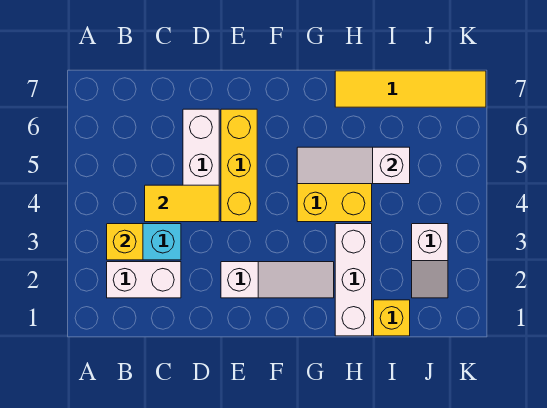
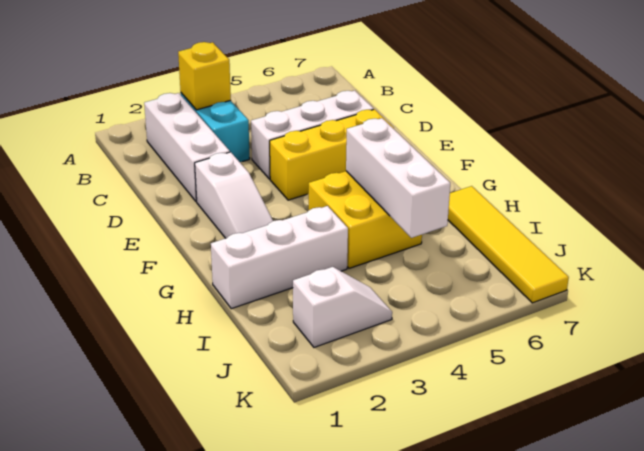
white brick B2:C2 level 1 -> white brick B2:D2 level 1
yellow tile C4:D4 level 2 -> none
white slope G5:I5 level 2 top I -> white brick G5:I5 level 2
yellow brick I1 level 1 -> none
white slope J2:J3 level 1 top 3 -> white slope J2:J3 level 1 top 2

